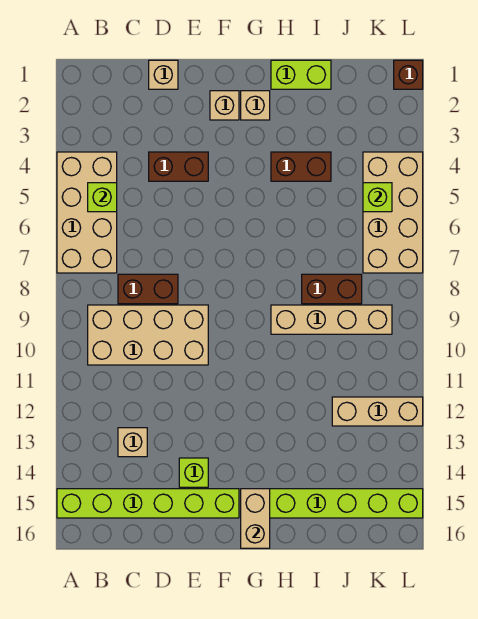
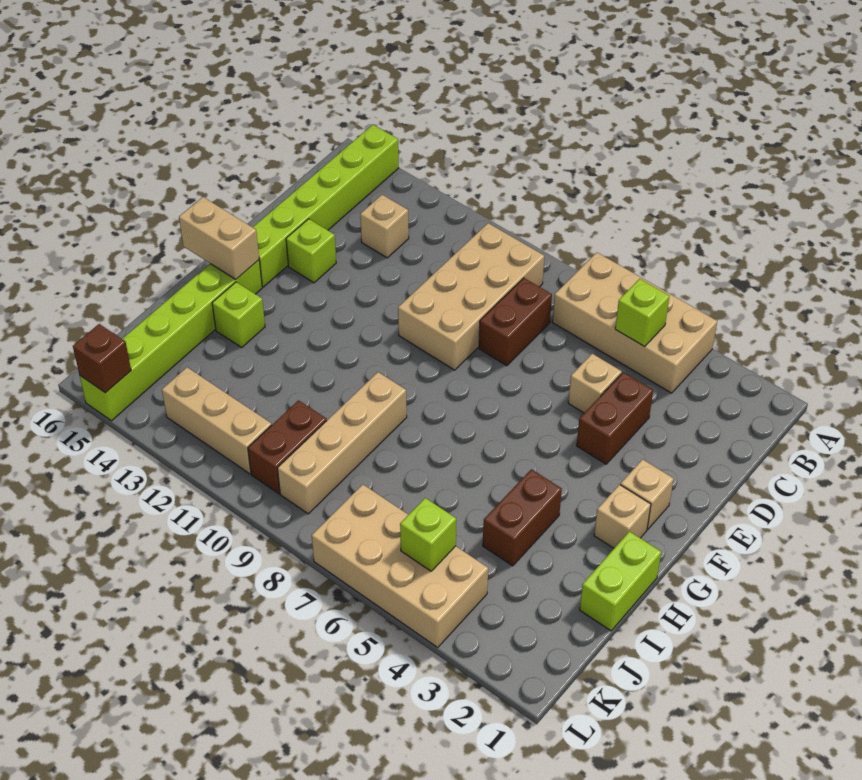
tan brick D1 level 1 -> tan brick D5 level 1
none -> lime brick H14 level 1
brown brick I8:J8 level 1 -> brown brick J10:K10 level 1
tan brick J12:L12 level 1 -> tan brick K11:K13 level 1
brown brick L1 level 1 -> brown brick L15 level 2

